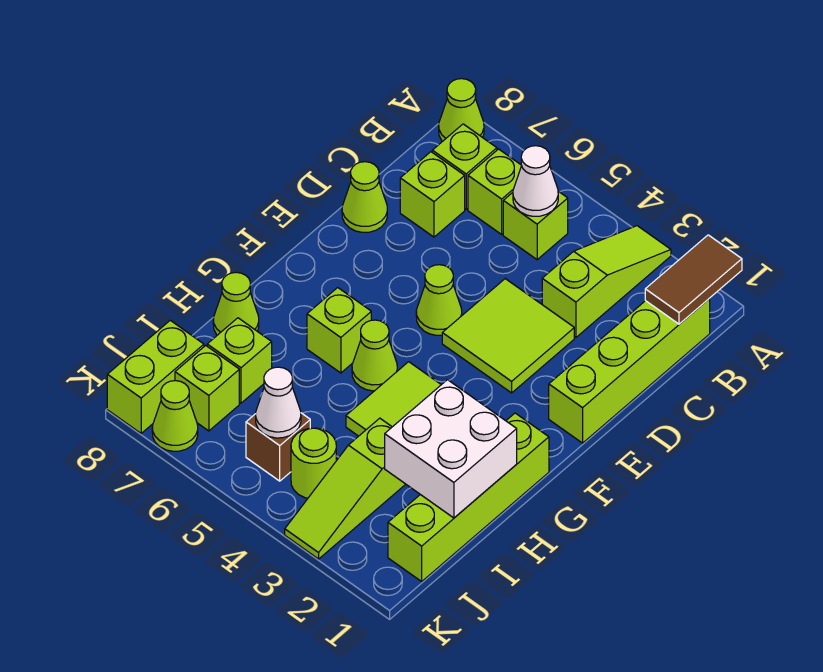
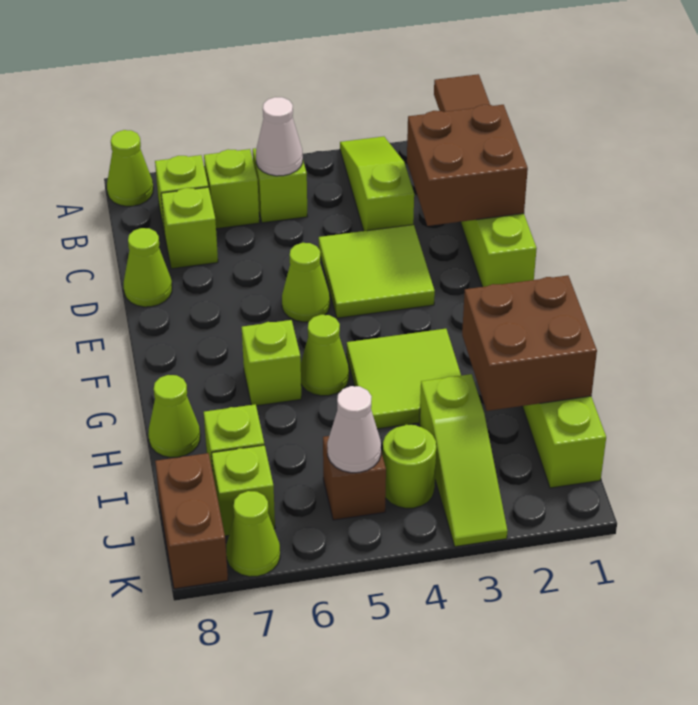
none -> brown brick C1:D2 level 2
white brick H1:I2 level 2 -> brown brick H1:I2 level 2
lime brick J8:K8 level 1 -> brown brick J8:K8 level 1

